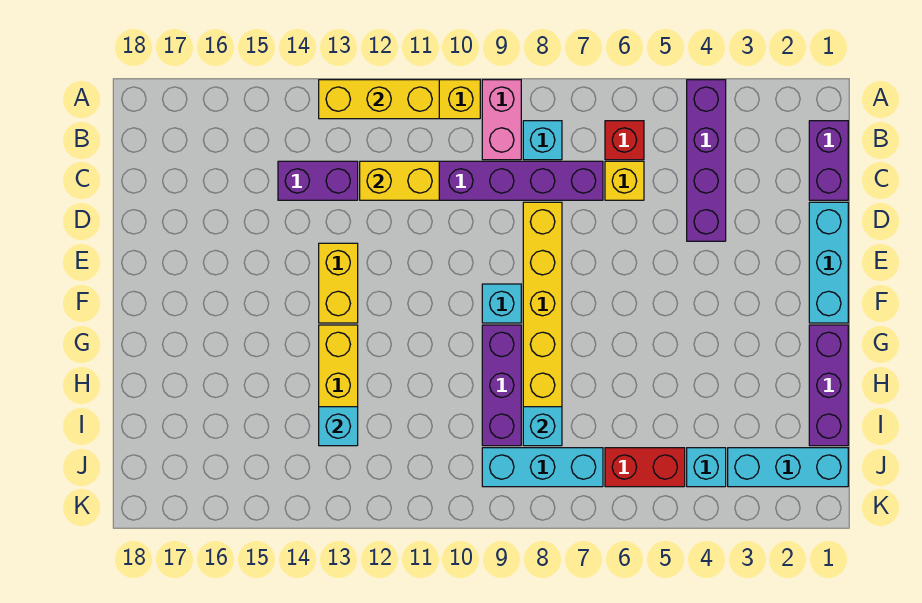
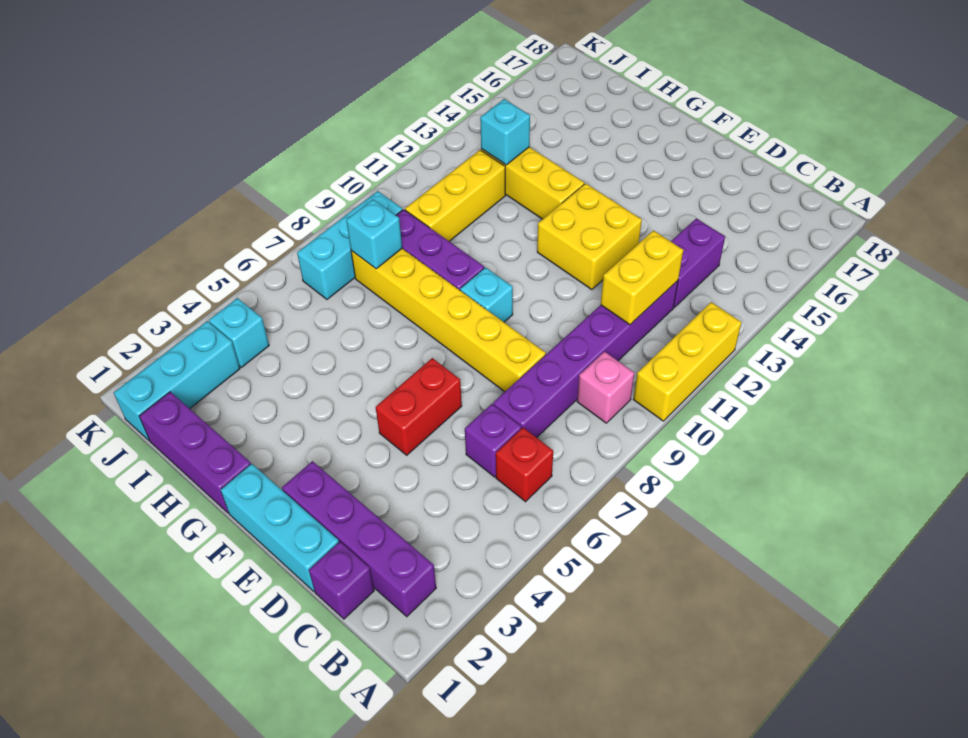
purple brick A4:D4 level 1 -> purple brick B2:E2 level 1
pink brick A9:B9 level 1 -> pink brick B9 level 1
yellow brick A11:A13 level 2 -> yellow brick I10:I12 level 1
purple brick B1:C1 level 1 -> purple brick C1 level 1
cyan brick B8 level 1 -> none
yellow brick C6 level 1 -> purple brick C6 level 1
yellow brick E13:F13 level 1 -> yellow brick E12:F13 level 1
red brick J5:J6 level 1 -> red brick E5:E6 level 1

